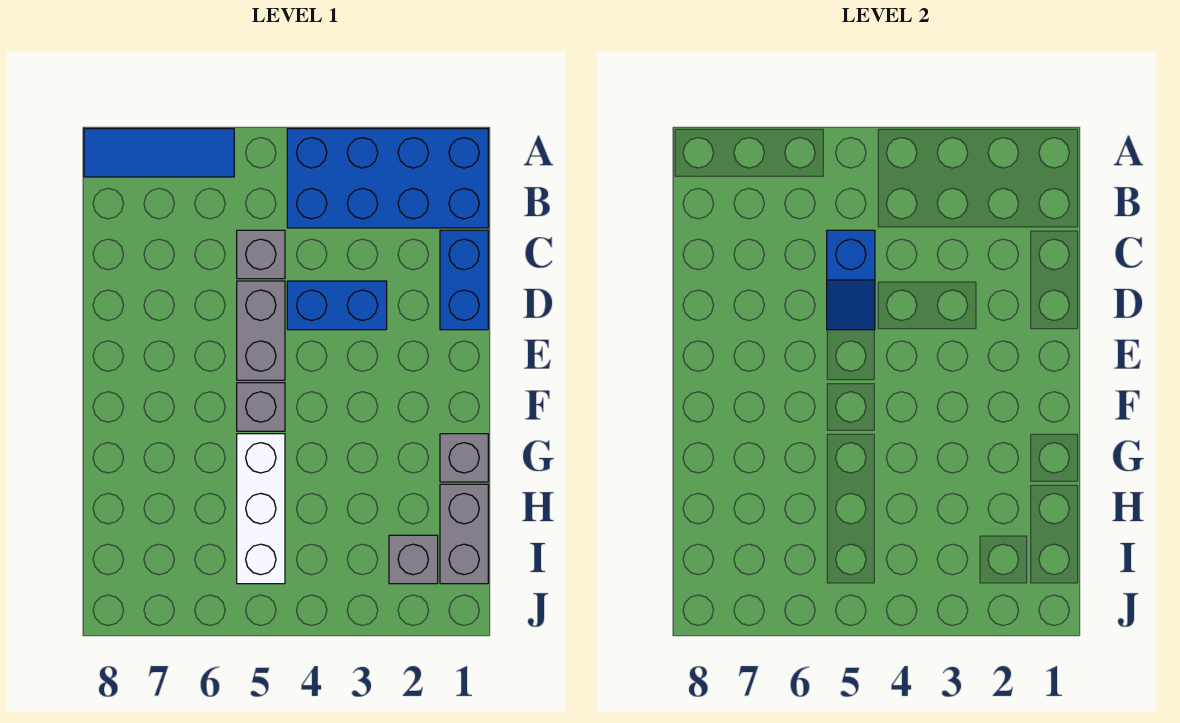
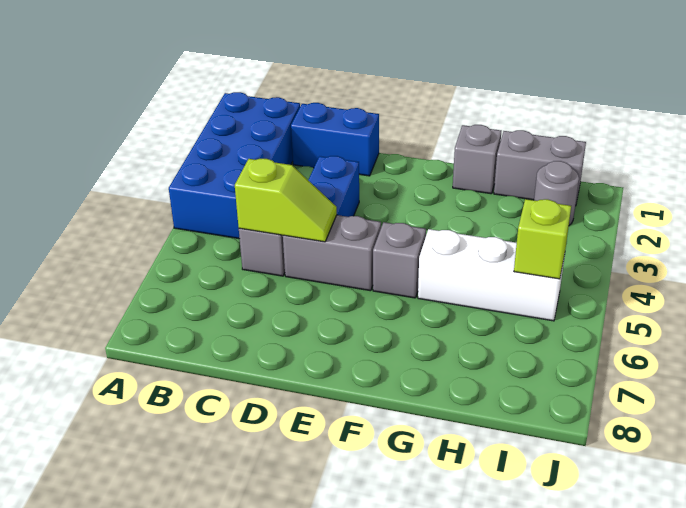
blue tile A6:A8 level 1 -> none
blue slope C5:D5 level 2 top C -> lime slope C5:D5 level 2 top C
grey brick I2 level 1 -> grey round brick I2 level 1
none -> lime brick I5 level 2

